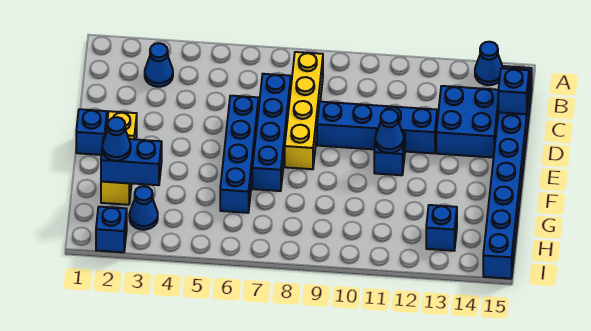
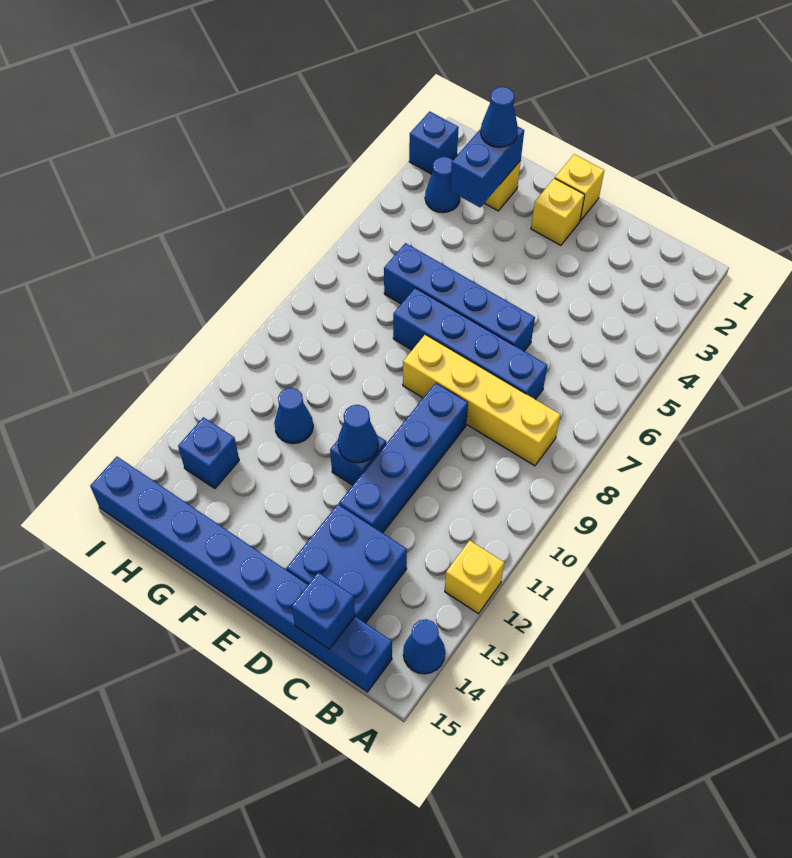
none -> yellow brick A12 level 1
blue cone B3 level 1 -> blue cone G11 level 1
blue brick E1 level 1 -> yellow brick E1 level 1

